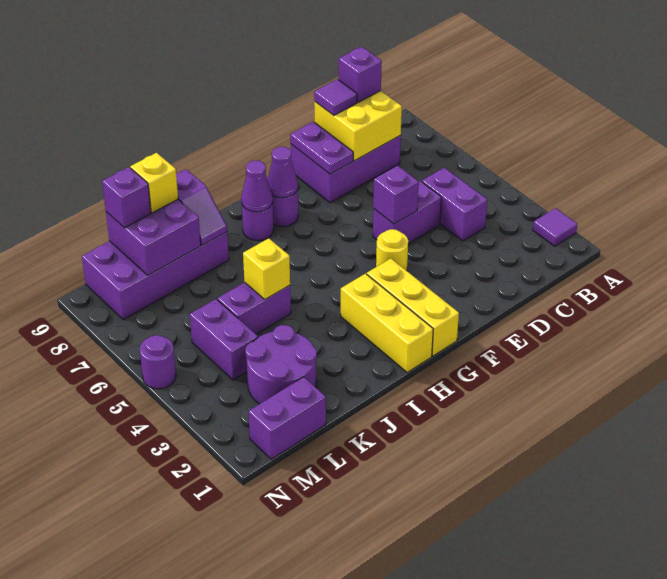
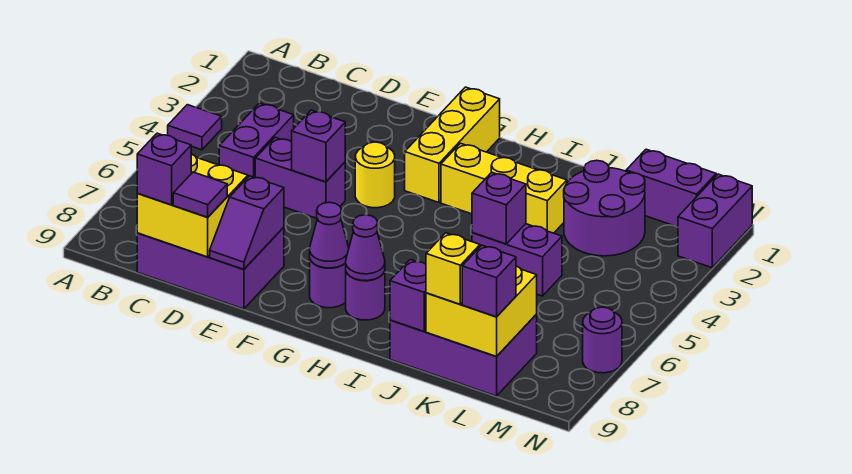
purple tile A2 level 1 -> purple tile A4 level 1
purple plate E8:E9 level 2 -> purple slope E8:E9 level 2 top 8
yellow brick H1:H3 level 1 -> yellow brick H3:J3 level 1
yellow brick J5 level 2 -> purple brick J5 level 2
purple brick J8:M9 level 1 -> purple brick J8:L9 level 1
purple brick K8:L9 level 2 -> yellow brick K8:L9 level 2
purple brick L4:L5 level 1 -> purple brick N1:N2 level 1
purple round brick N5 level 1 -> purple round brick N7 level 1

